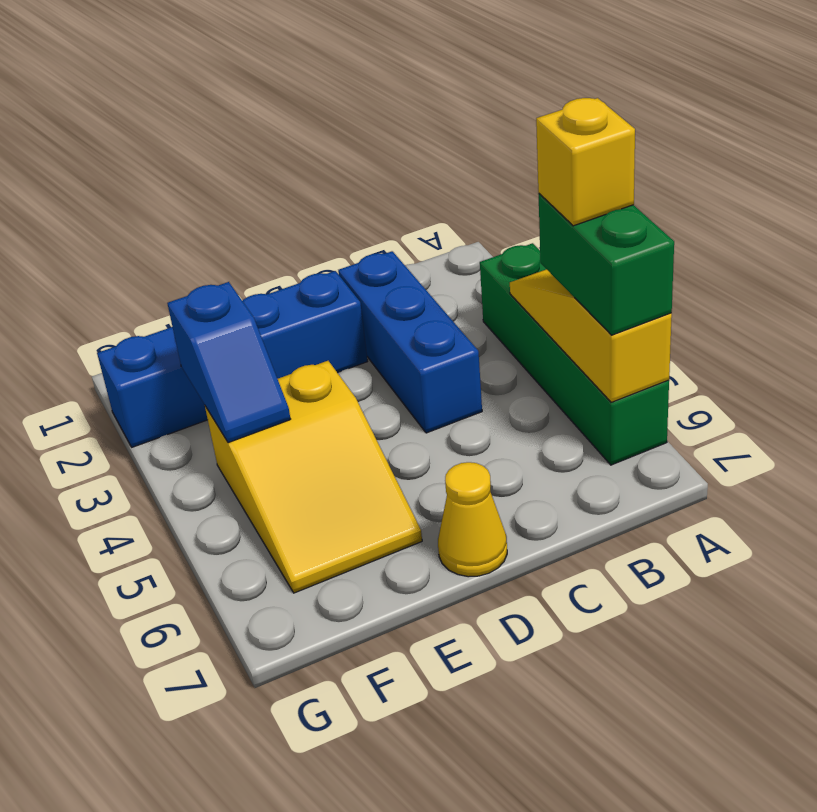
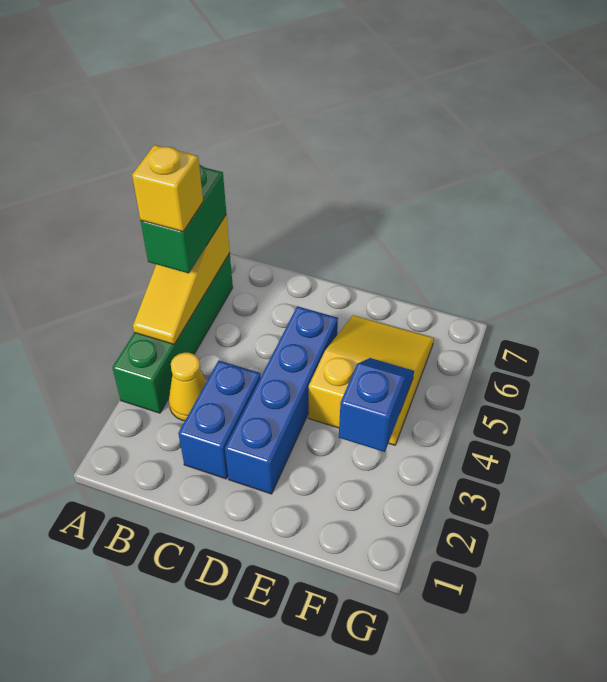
blue brick C2:C4 level 1 -> blue brick C2:C3 level 1
blue brick D2:G2 level 1 -> blue brick D2:D5 level 1
yellow cone D7 level 1 -> yellow cone B3 level 1

